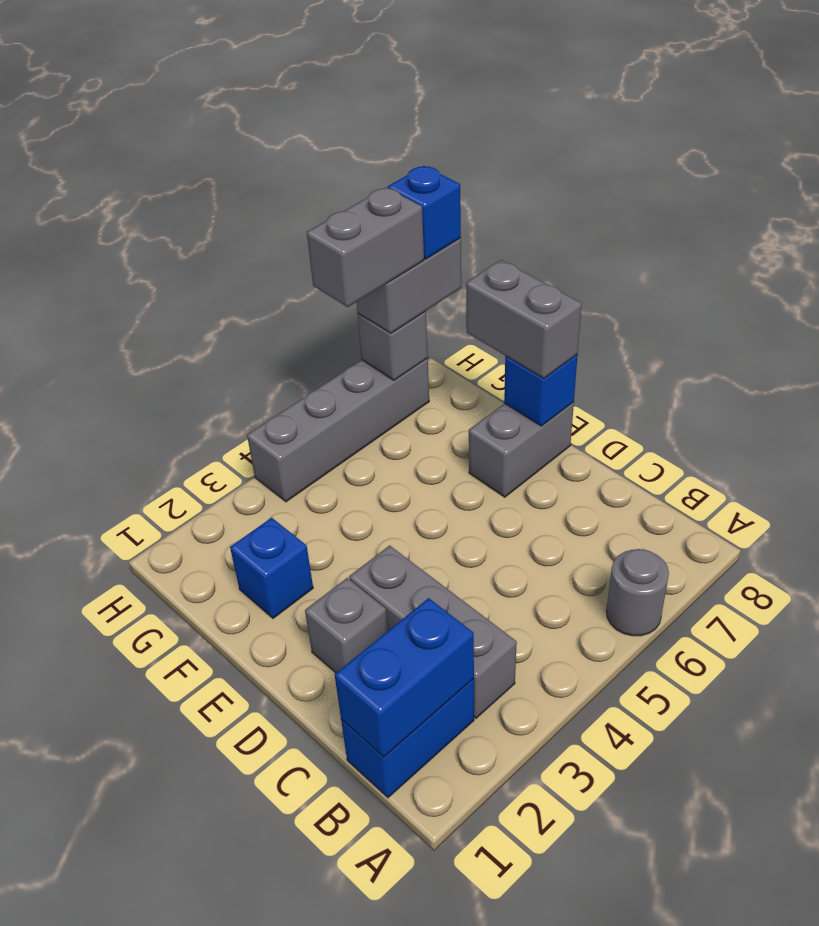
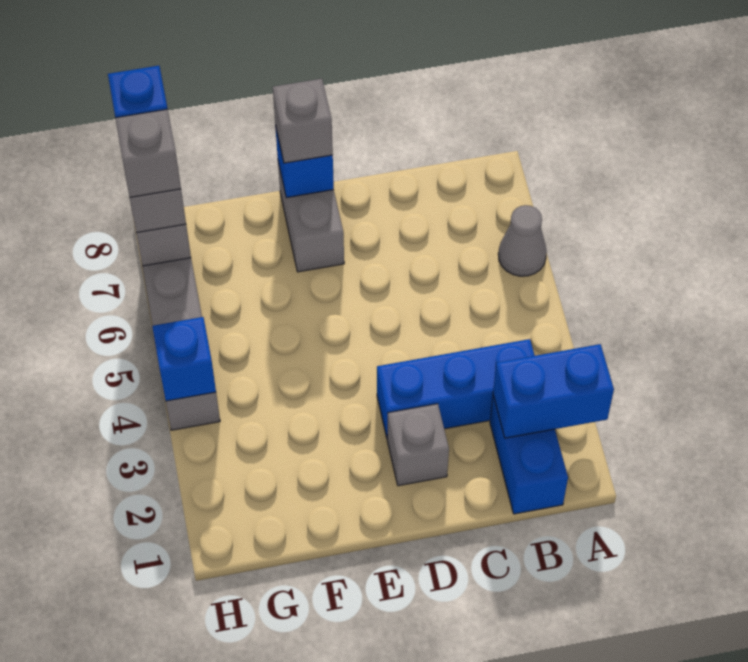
grey round brick A6 level 1 -> grey cone A6 level 1
blue brick B1:B2 level 2 -> blue brick A2:B2 level 2
grey brick B3:D3 level 1 -> blue brick B3:D3 level 1
grey brick E8:F8 level 3 -> grey brick E8 level 3
blue brick F2 level 1 -> blue brick H4 level 2
grey brick H6:H7 level 4 -> grey brick H7 level 4

